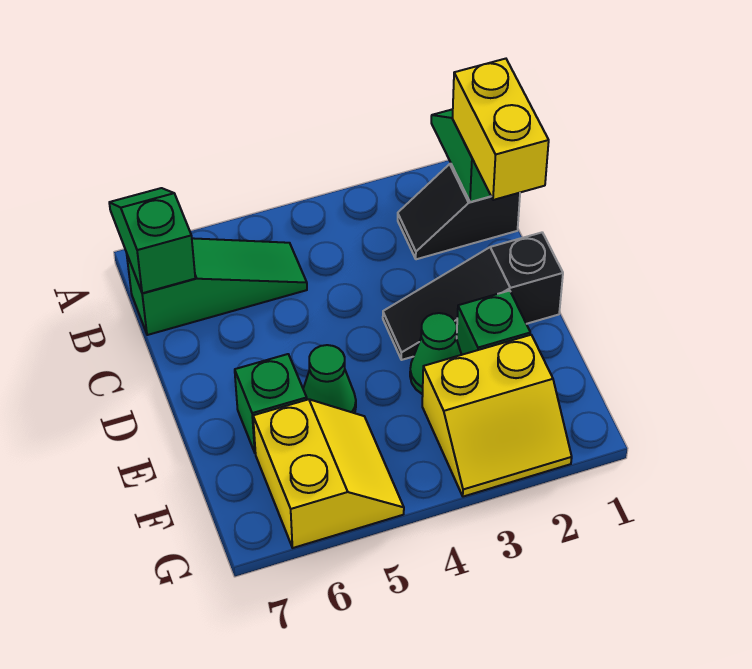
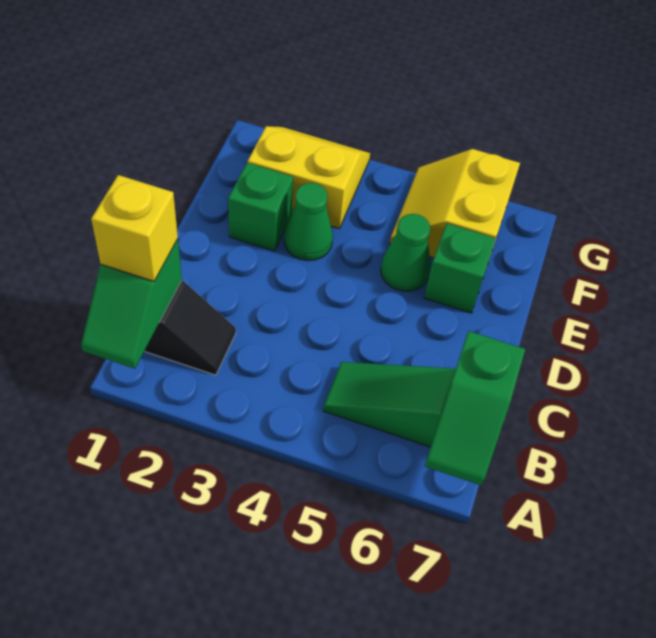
yellow brick B1:C1 level 3 -> yellow brick B1 level 3
black slope D1:D3 level 1 top 1 -> none

